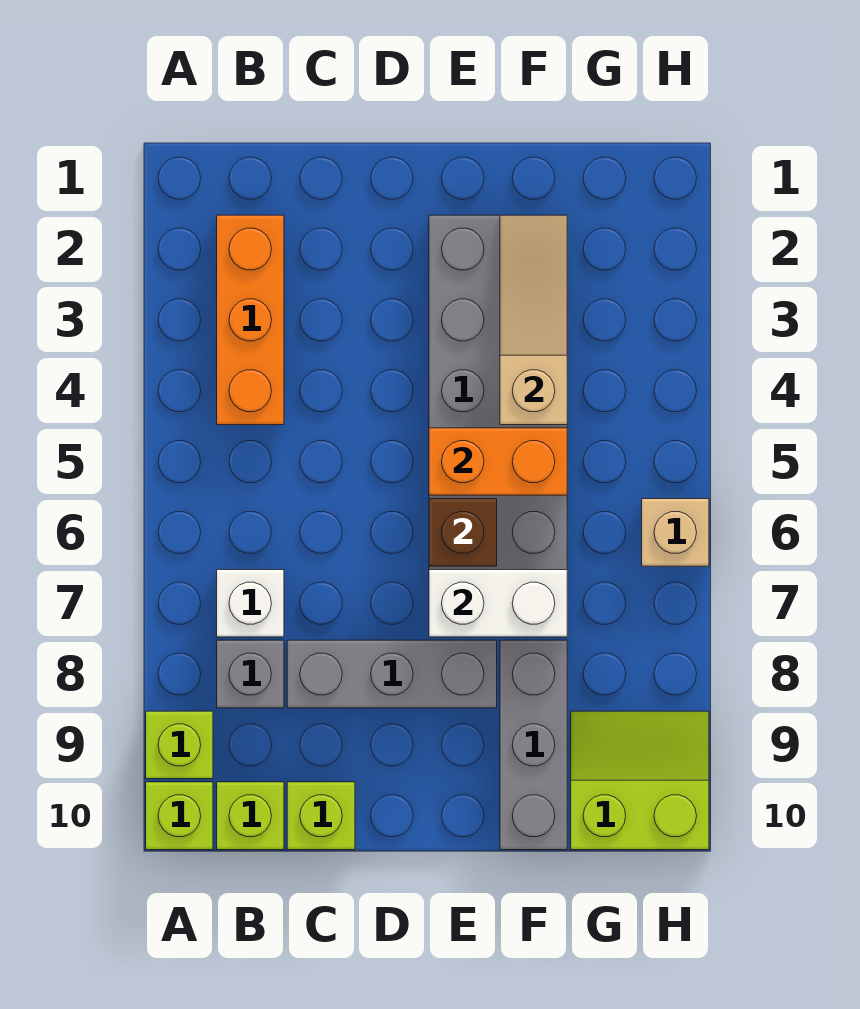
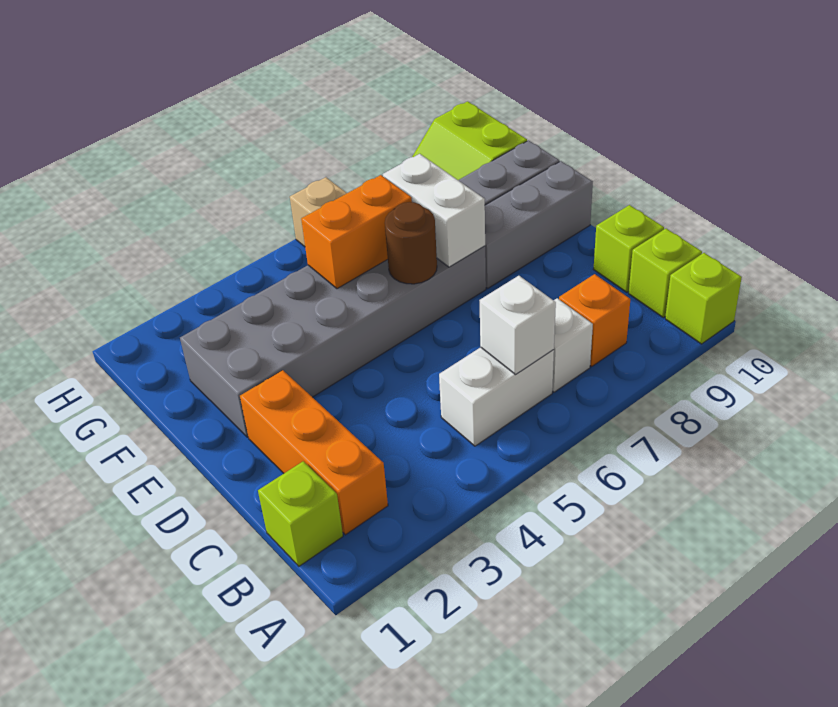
lime brick A9 level 1 -> lime brick B1 level 1
orange brick B2:B4 level 1 -> orange brick B2:D2 level 1
none -> white brick B5:B6 level 1
none -> white brick B6 level 2
grey brick B8 level 1 -> orange brick B8 level 1
grey brick C8:E8 level 1 -> grey brick E8:E10 level 1
orange brick E5:F5 level 2 -> orange brick F5:F6 level 2
brown brick E6 level 2 -> brown round brick E6 level 2
tan slope F2:F4 level 2 top 4 -> none

